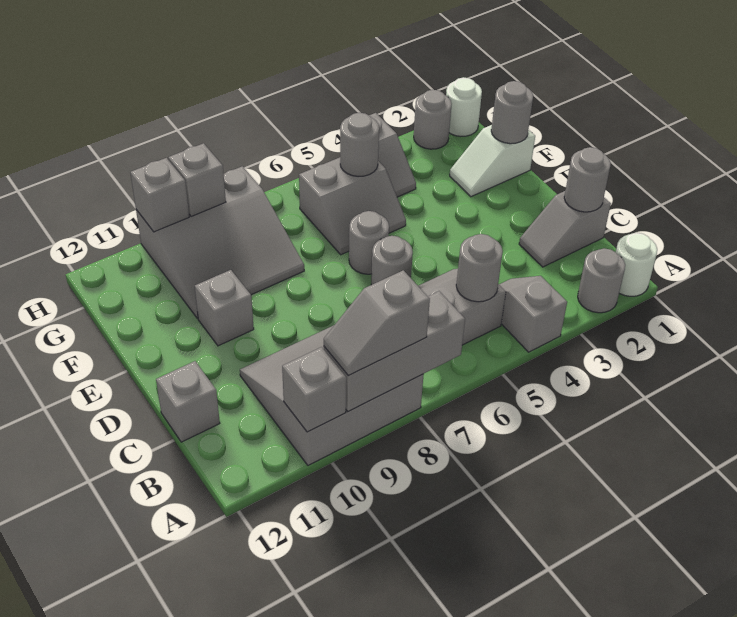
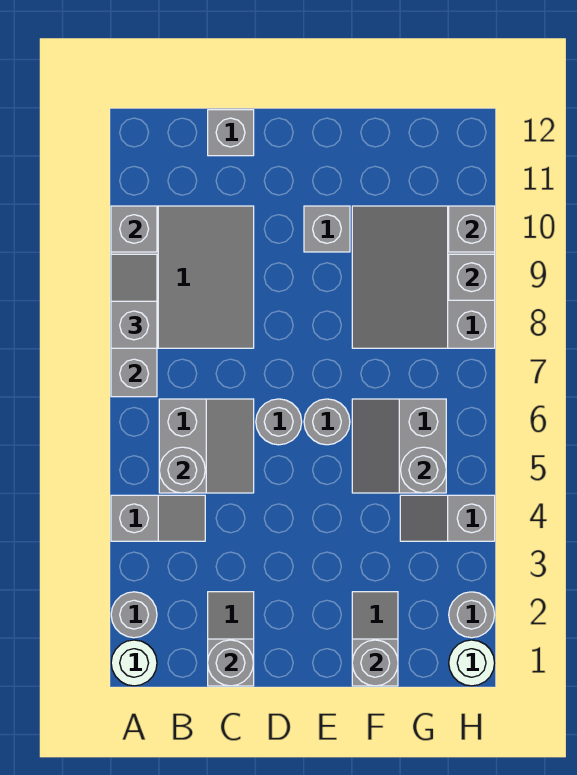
white slope F1:F2 level 1 top 1 -> grey slope F1:F2 level 1 top 1

